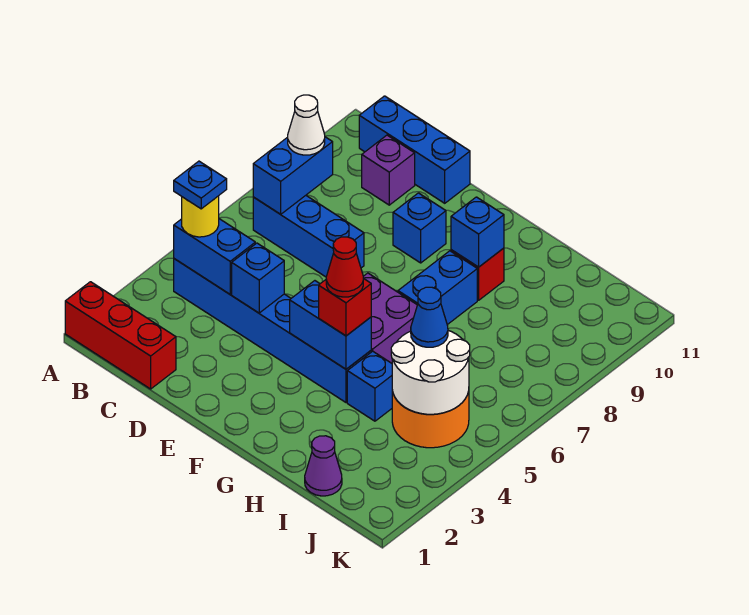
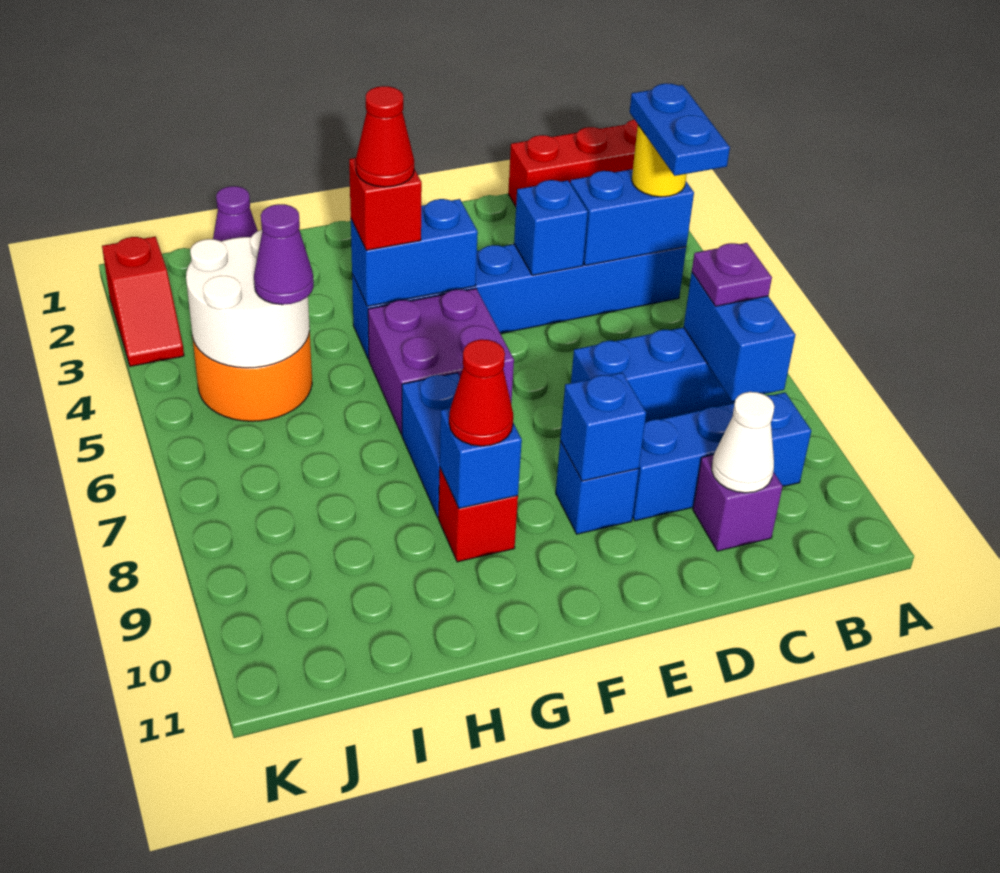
blue plate B4 level 4 -> blue plate B4:B5 level 4
none -> purple plate B7 level 3
white cone B8 level 3 -> white cone C10 level 2
blue brick B11:D11 level 1 -> blue brick B9:D9 level 1
none -> red cone G9 level 3
blue brick H4 level 1 -> blue brick E9 level 2
blue cone I5 level 3 -> purple cone I5 level 3
none -> red slope K2:K3 level 1 top 2

